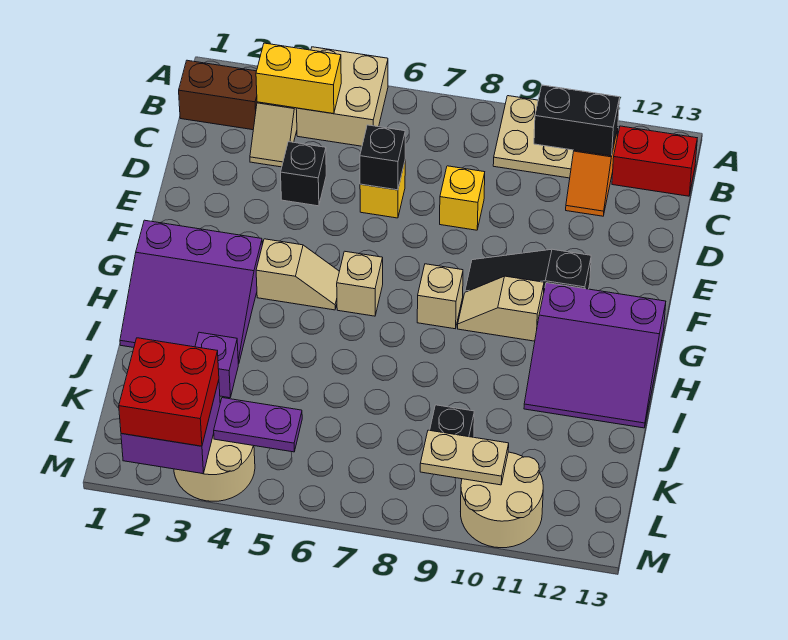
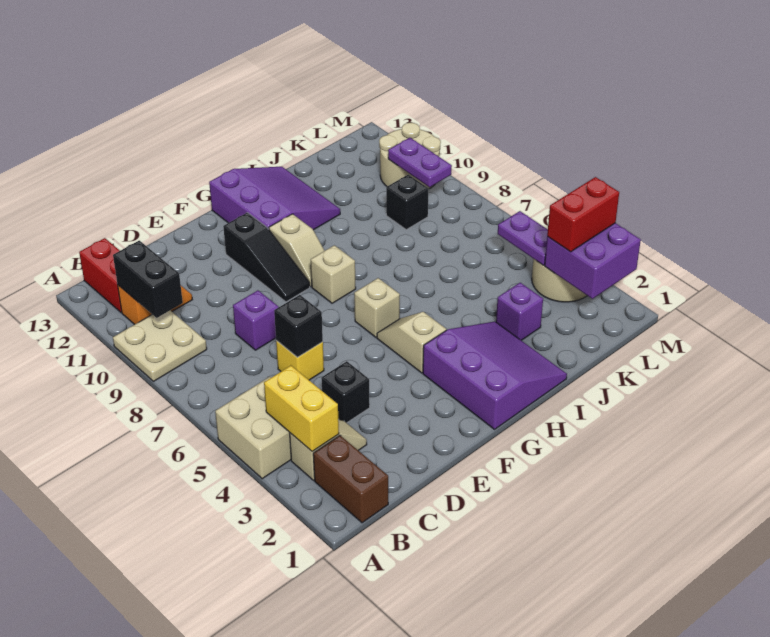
yellow brick D8 level 1 -> purple brick D8 level 1
red brick L2:M3 level 3 -> red brick L3:M3 level 3
tan plate L9:L10 level 2 -> purple plate L9:L10 level 2

